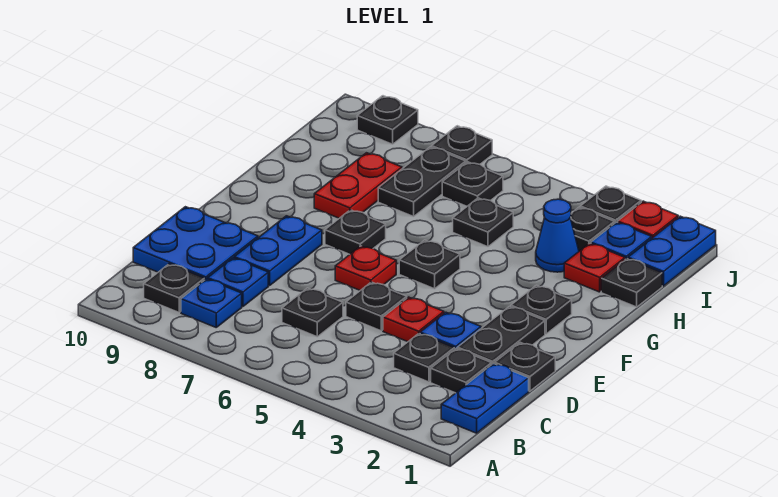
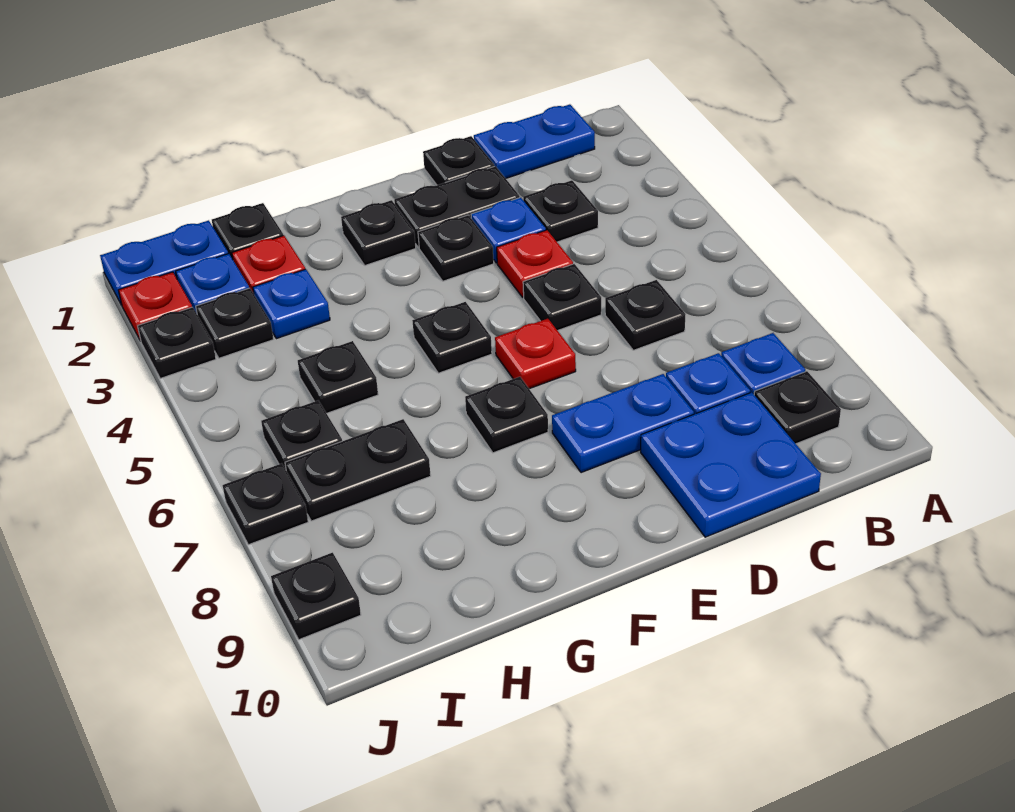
black plate C2 level 1 -> black plate E3 level 1
red plate G8:H8 level 1 -> none
blue cone H3 level 1 -> blue plate H3 level 1

